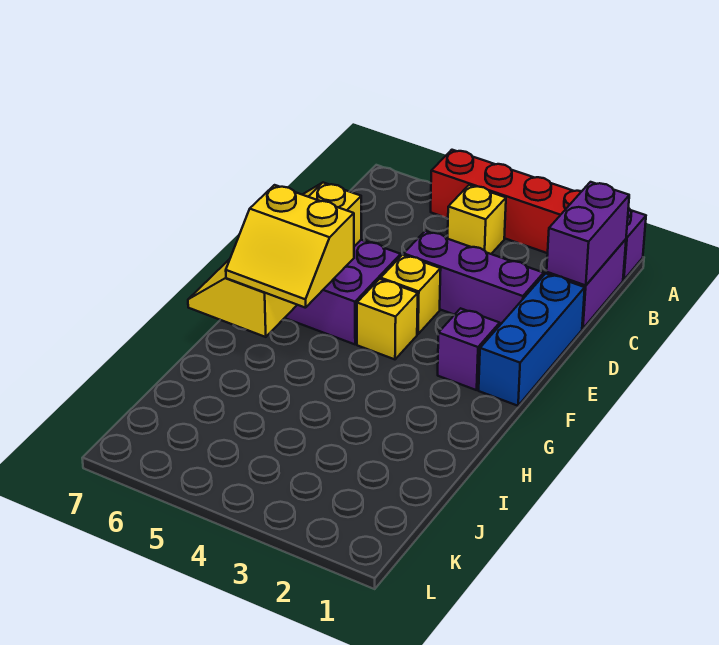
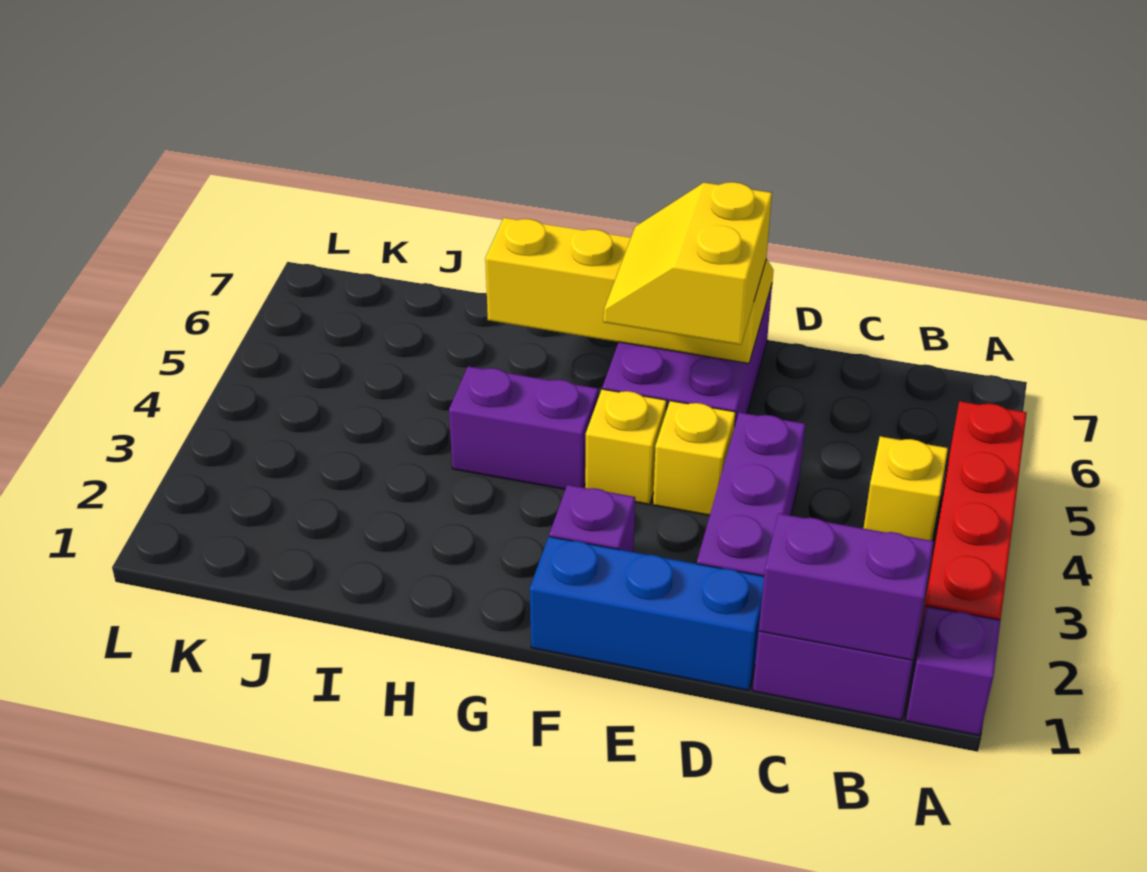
none -> purple brick G4:H4 level 1
yellow slope G5:H6 level 3 top G -> yellow slope E5:F6 level 3 top E

